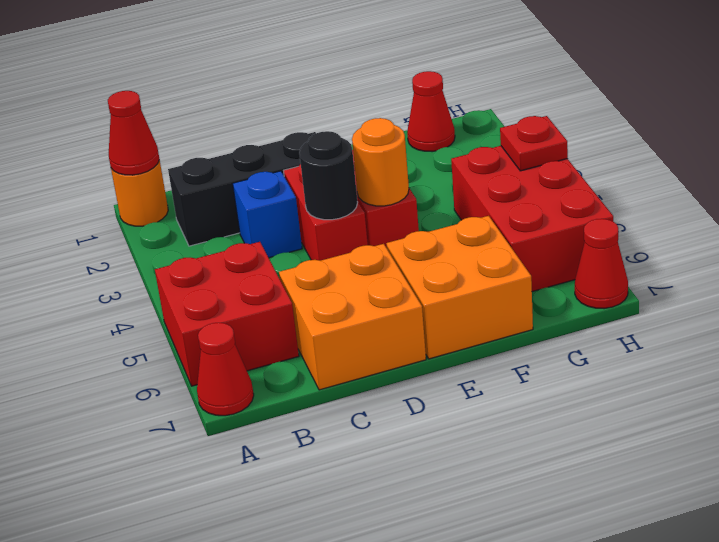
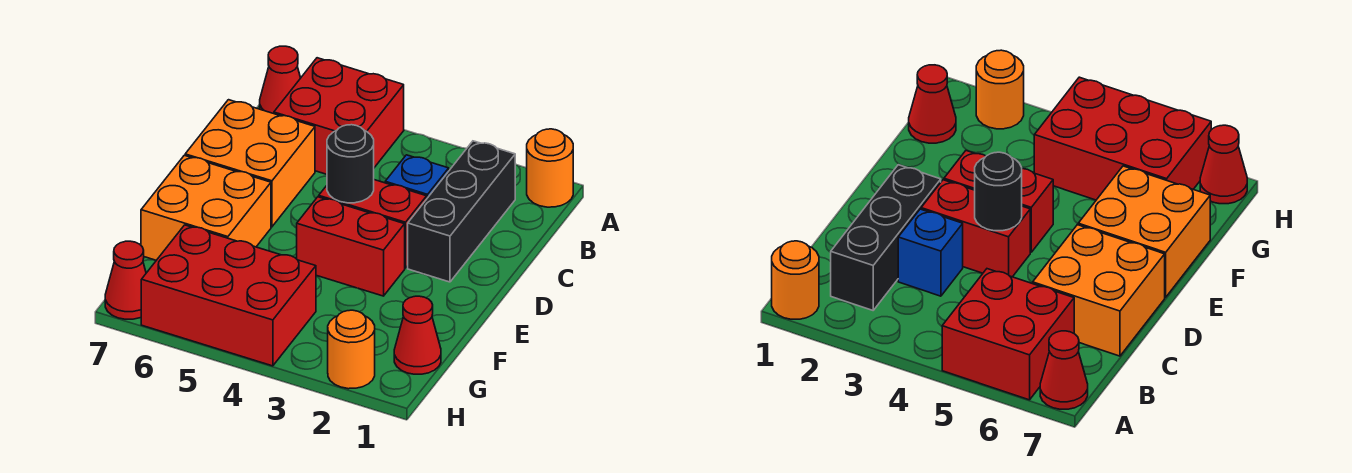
red cone A1 level 2 -> none
orange round brick E4 level 2 -> orange round brick H2 level 1
red plate H4 level 2 -> none

